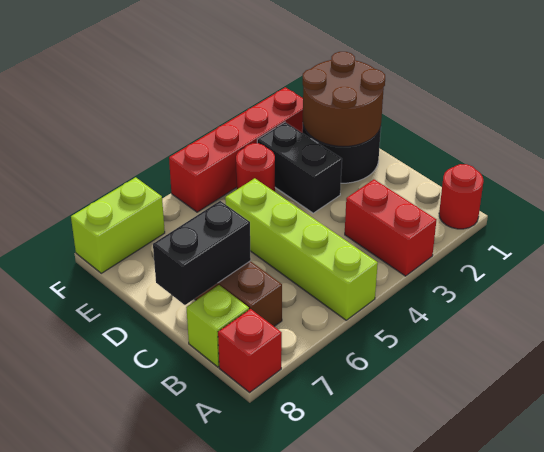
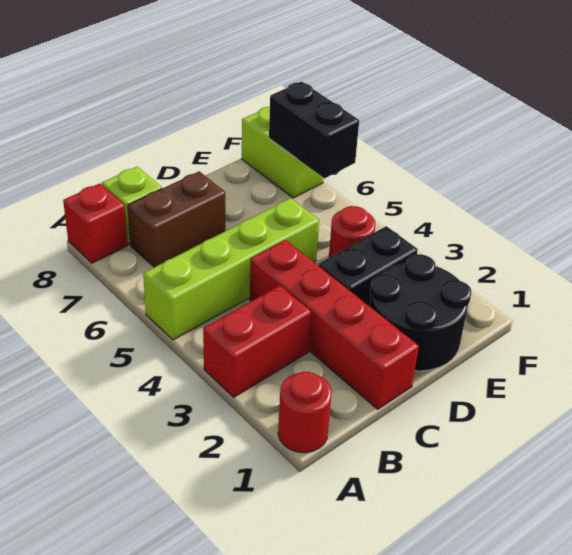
black brick C7:C8 level 2 -> black brick F6:F7 level 2
brown round brick D1:E2 level 2 -> none
red brick F2:F5 level 1 -> red brick C1:C4 level 1

